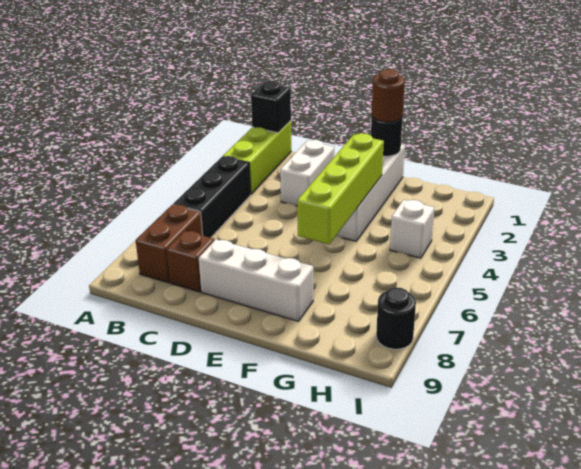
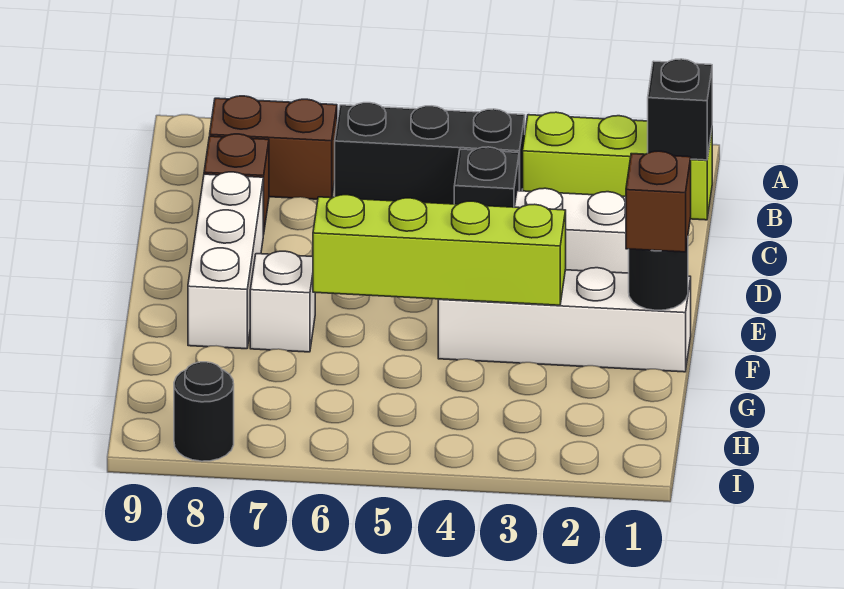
none -> black brick C4 level 1
brown round brick F1 level 3 -> brown brick F1 level 3
white brick H4 level 1 -> white brick F7 level 1

